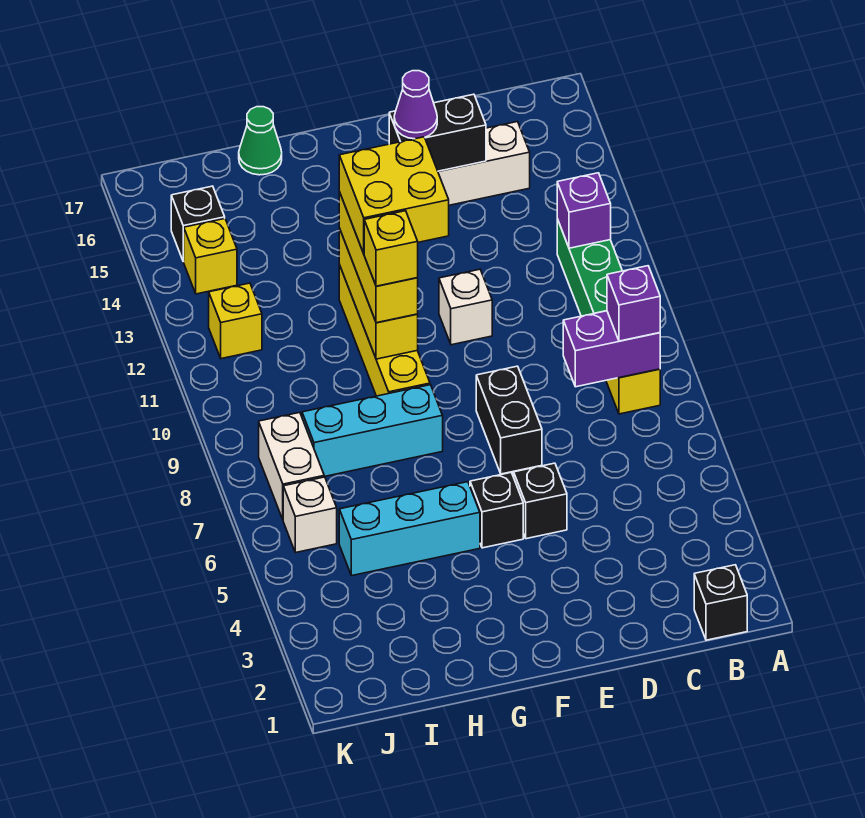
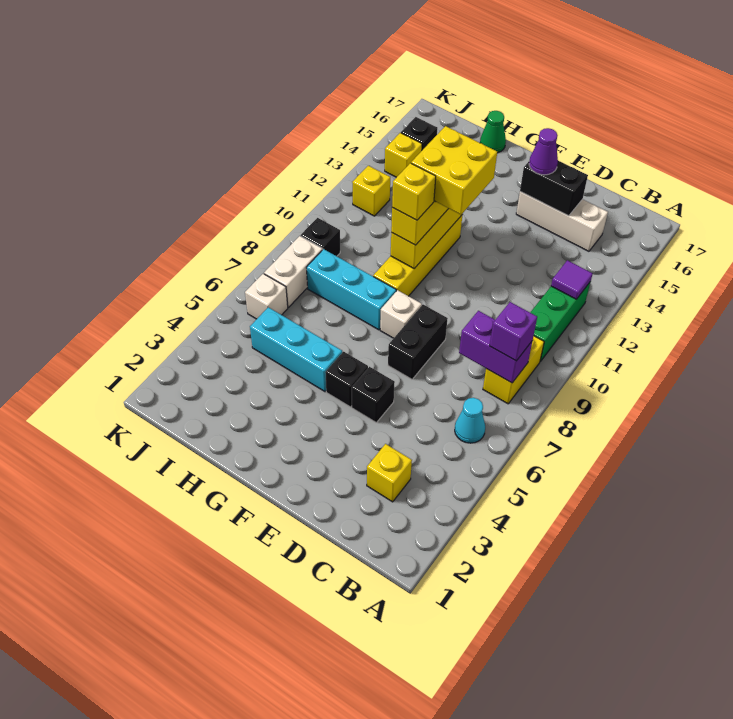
black brick B1 level 1 -> black brick J9 level 1
none -> cyan cone B6 level 1
purple brick B12 level 2 -> purple tile B12 level 2
none -> yellow brick C3 level 1
white brick E11 level 1 -> white brick F8 level 1

